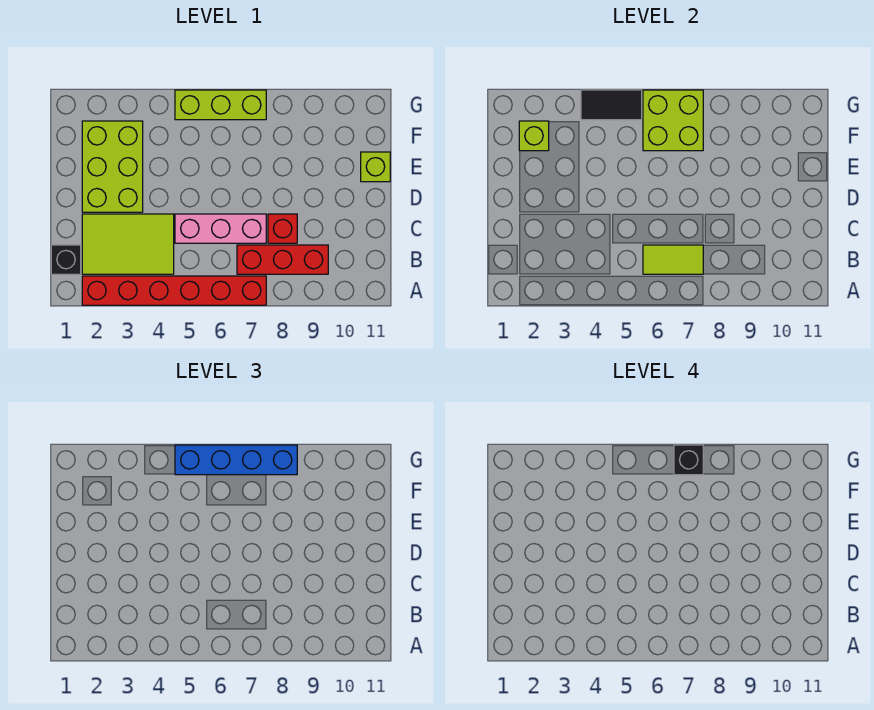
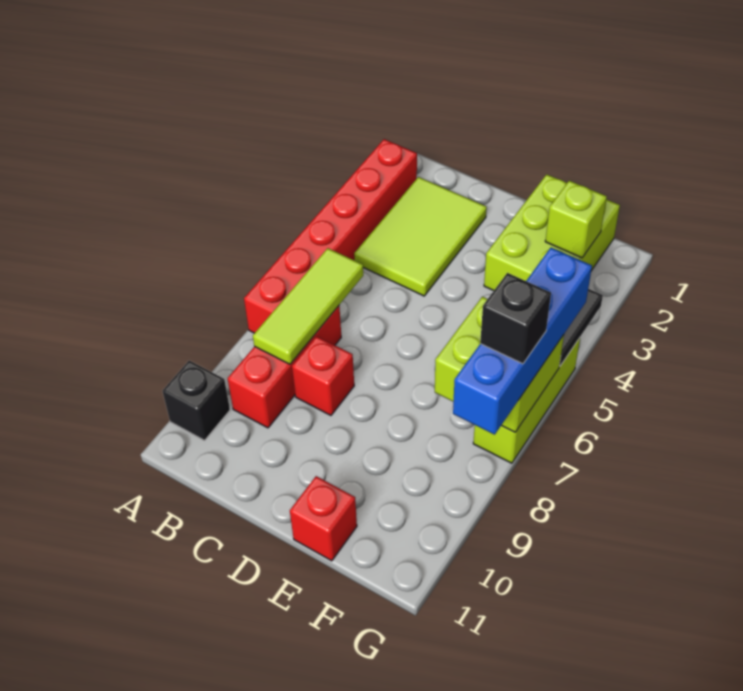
black brick B1 level 1 -> black brick A10 level 1
lime tile B6:B7 level 2 -> lime tile B6:B8 level 2
pink brick C5:C7 level 1 -> none
lime brick D2:F3 level 1 -> lime brick E1:F3 level 1
lime brick E11 level 1 -> red brick E11 level 1

